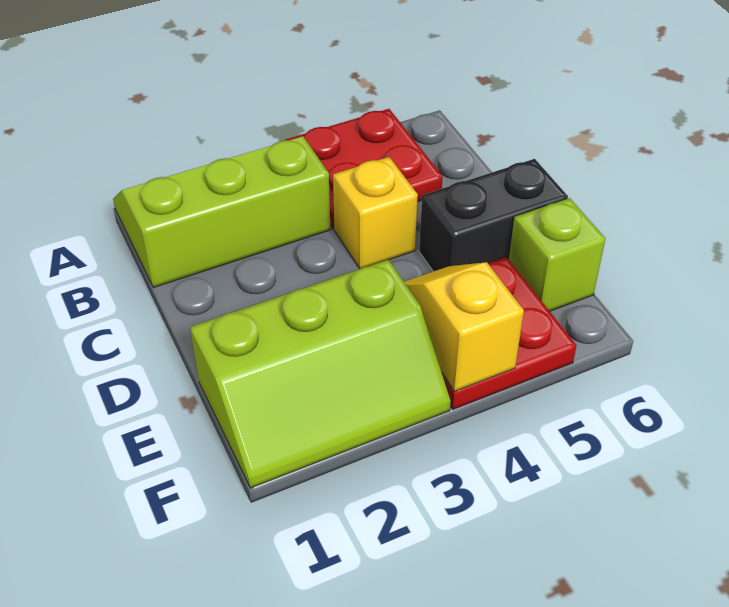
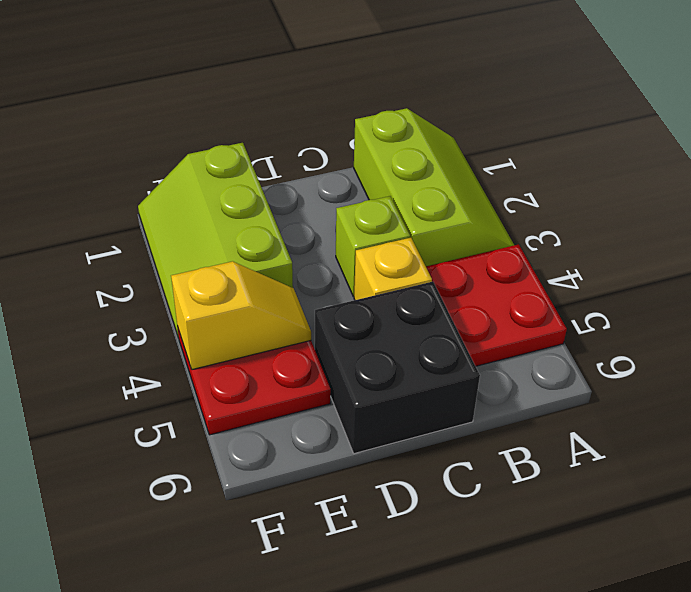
black brick D5:D6 level 1 -> black brick C5:D6 level 1
lime brick E6 level 1 -> lime brick C3 level 1

